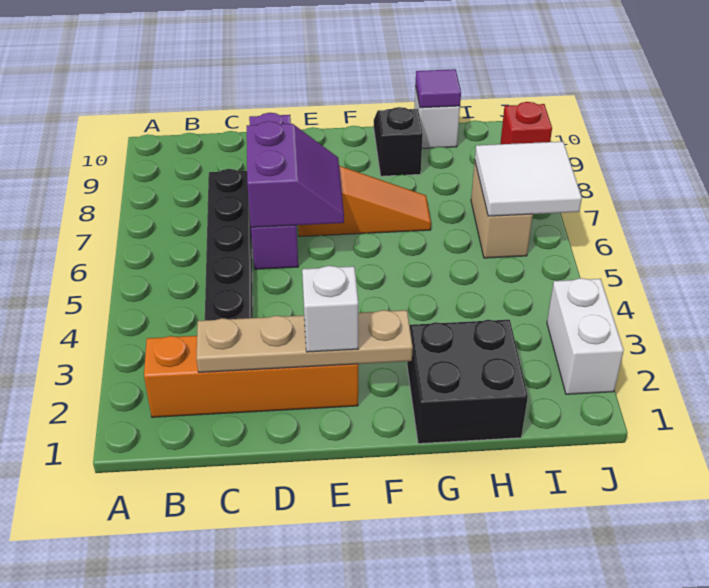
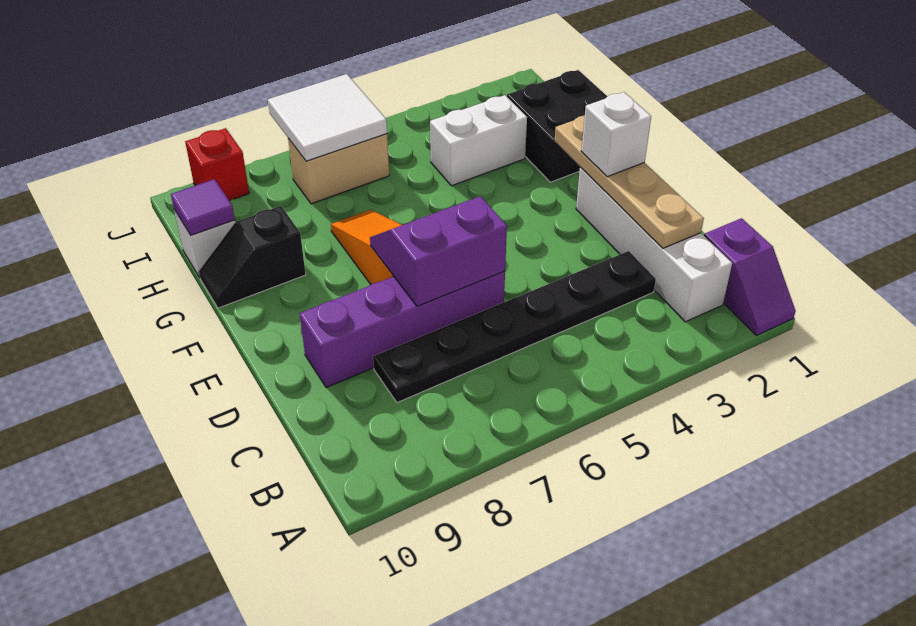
none -> purple slope A1:B1 level 1 top B
orange brick B2:E2 level 1 -> white brick B2:E2 level 1
white brick J2:J3 level 1 -> white brick H3:H4 level 1

